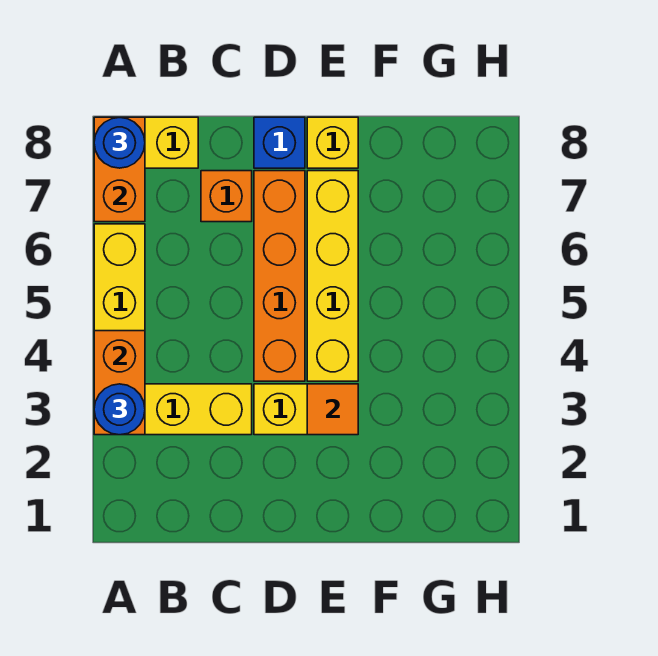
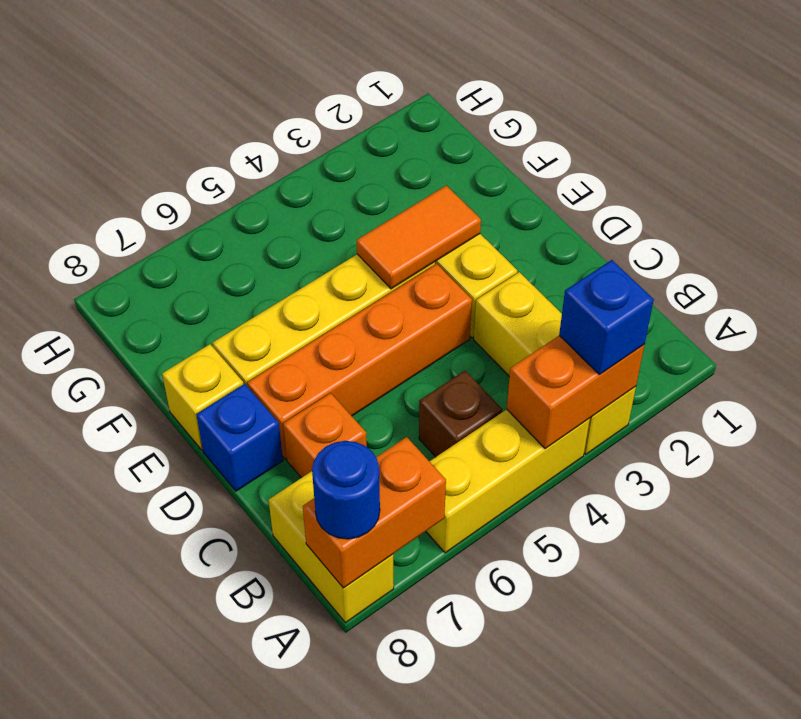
blue round brick A3 level 3 -> blue brick A3 level 3
none -> brown brick B5 level 1
orange tile E3 level 2 -> orange tile E3:E4 level 2

